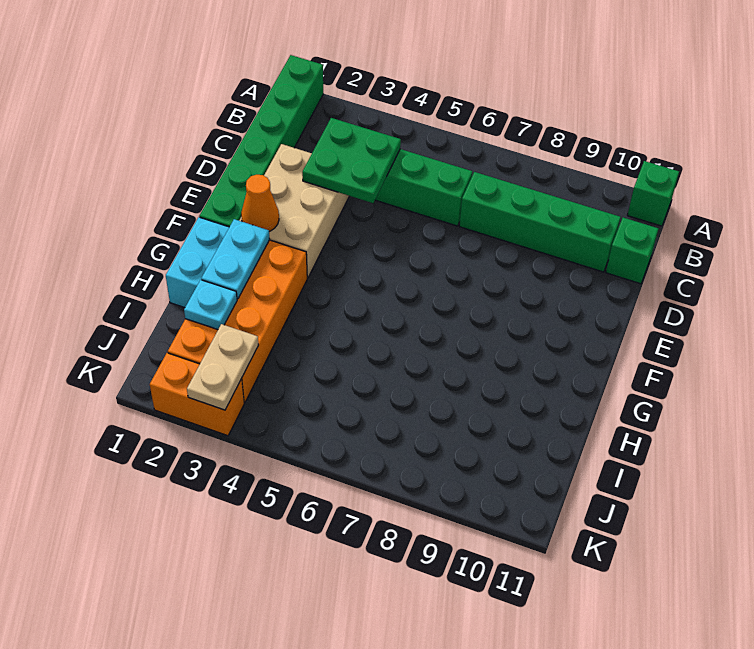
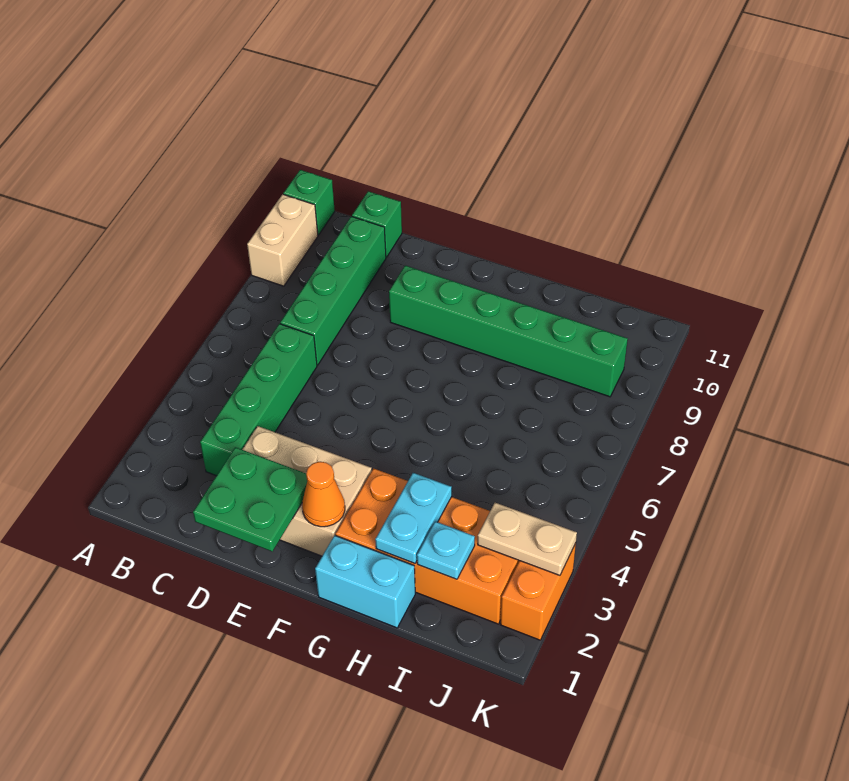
green brick A1:F1 level 1 -> green brick E9:J9 level 1
none -> tan brick A9:A10 level 1
green plate C3:D4 level 2 -> green plate D1:E2 level 2
cyan plate G2:H2 level 2 -> cyan plate H2:H3 level 2

